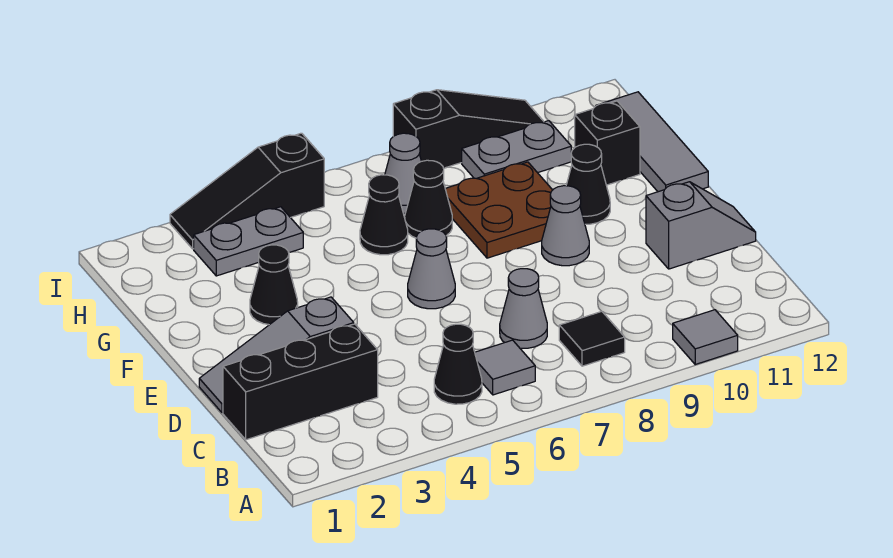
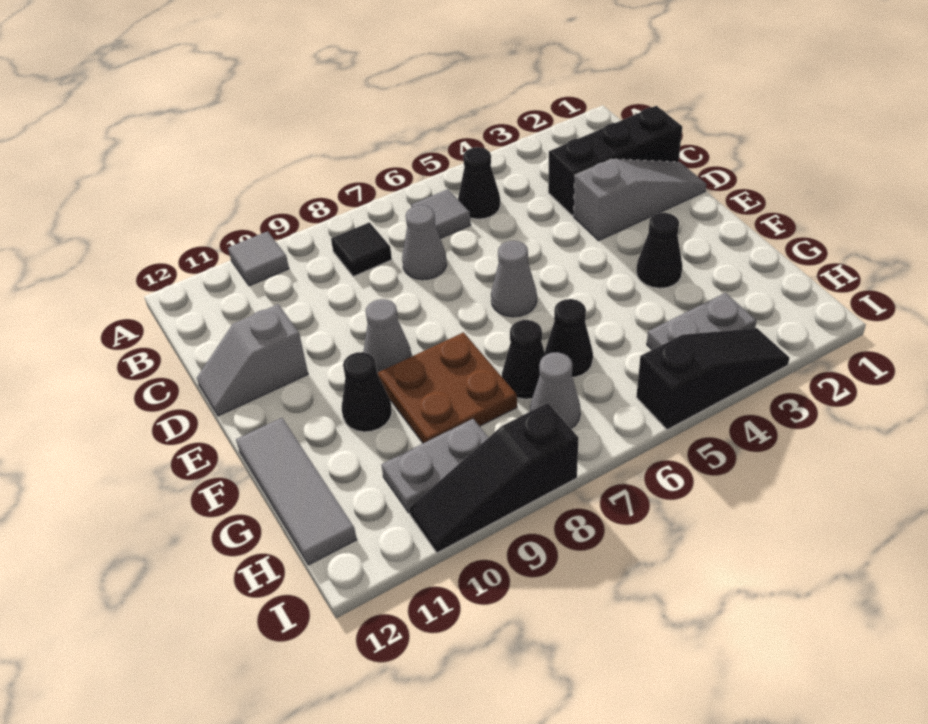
black brick G11 level 1 -> none

